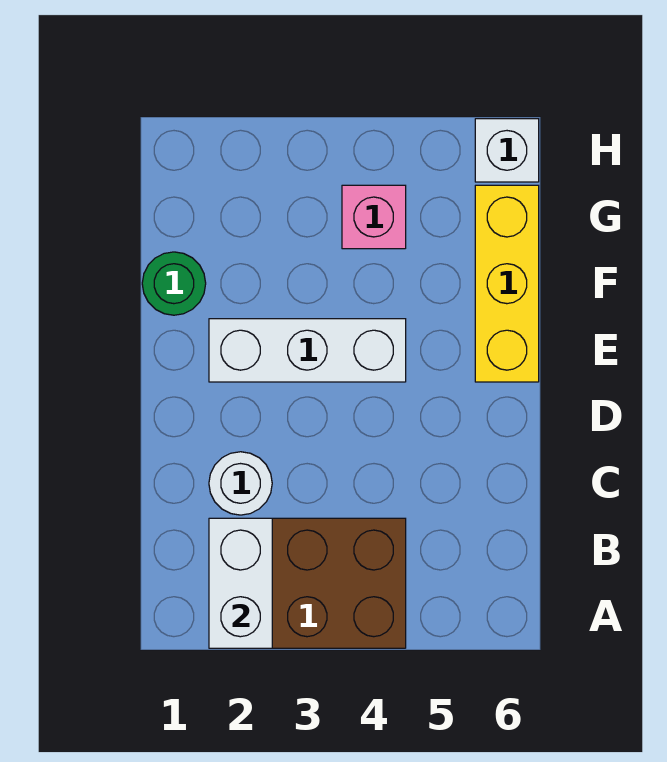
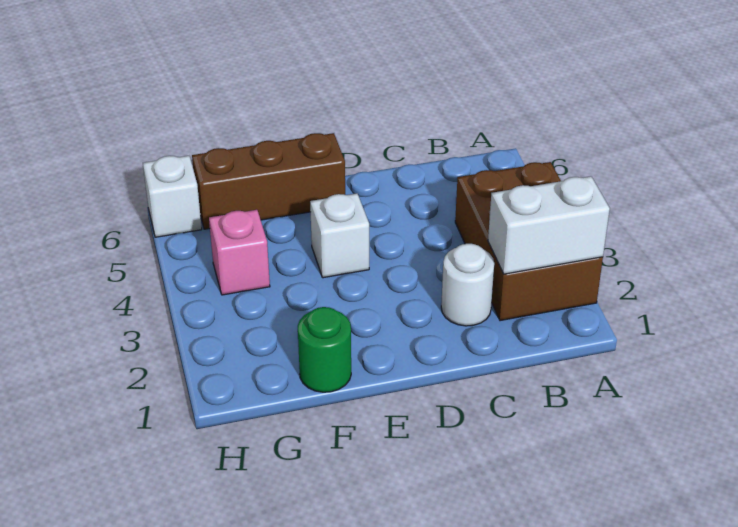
white brick E2:E4 level 1 -> white brick E4 level 1
yellow brick E6:G6 level 1 -> brown brick E6:G6 level 1

